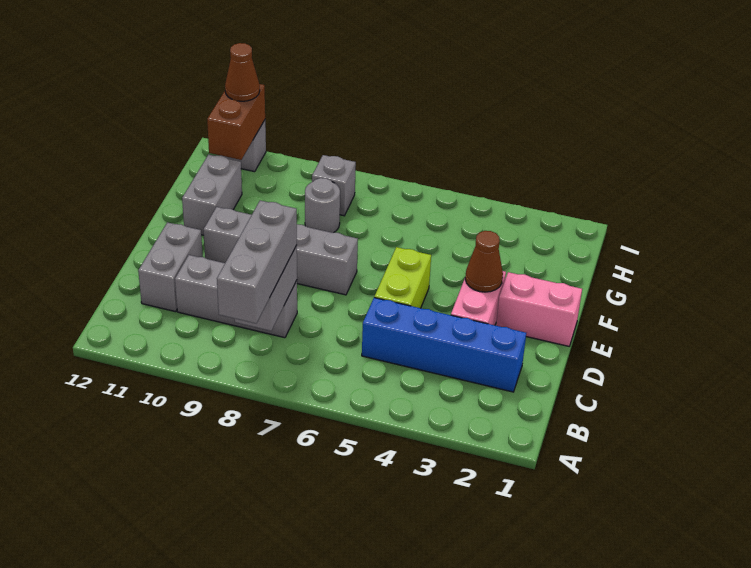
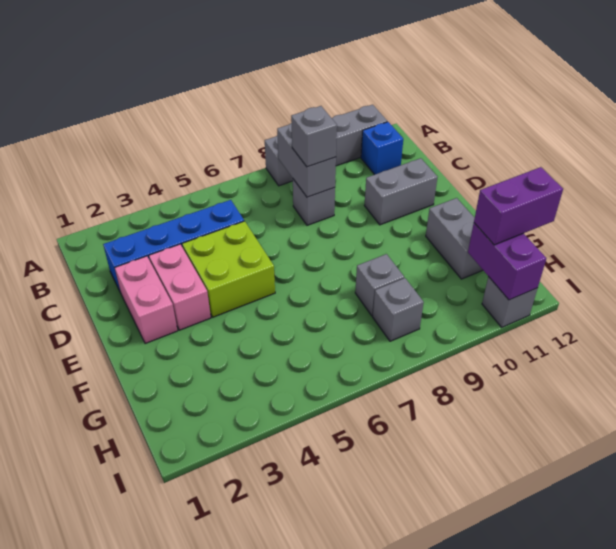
grey brick A8:C8 level 3 -> grey brick C8 level 3
none -> blue brick B11 level 1
grey brick C8:C10 level 1 -> grey brick C8 level 1
grey brick C11:D11 level 1 -> grey brick D10:D11 level 1
lime brick D5:E5 level 1 -> lime brick D4:E5 level 1
pink brick E1:E2 level 1 -> pink brick D2:E2 level 1
brown cone E3 level 2 -> none
grey brick E7:E10 level 1 -> grey brick A8:A11 level 1
grey round brick G8 level 1 -> grey brick G8 level 1
brown brick H11:I11 level 2 -> purple brick H11:I11 level 2
none -> purple brick H11:H12 level 3
brown cone I11 level 3 -> none

